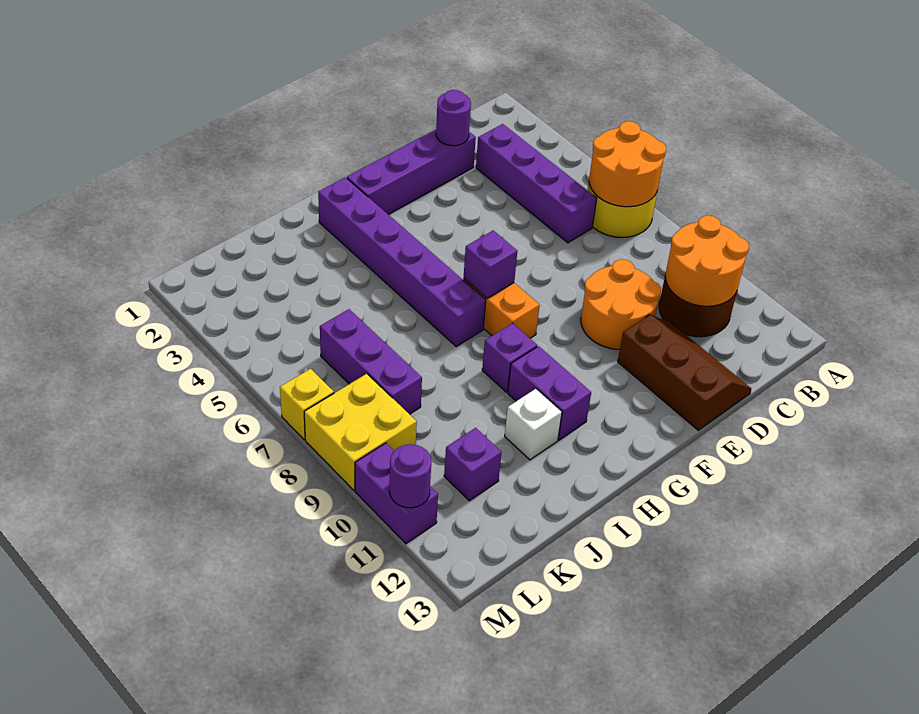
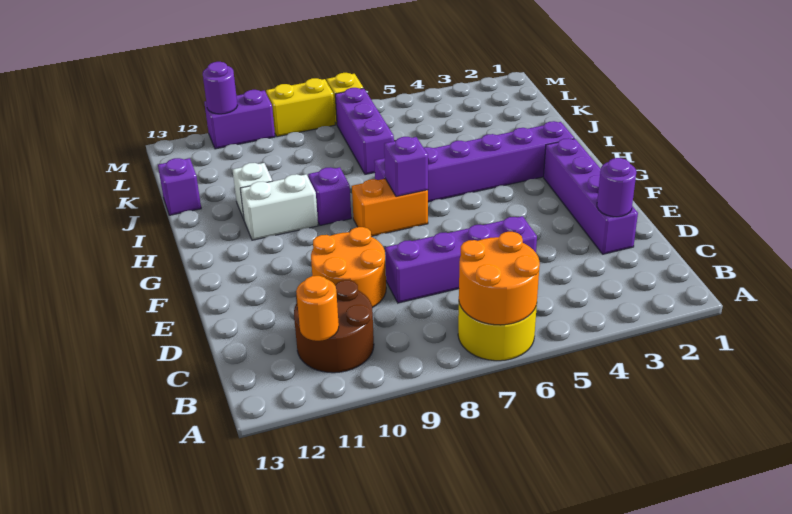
orange round brick B10:C11 level 2 -> orange round brick B11 level 2
purple brick C3:C6 level 1 -> purple brick D5:D8 level 1
brown slope D11:E13 level 1 top E -> none
purple brick H10:H11 level 1 -> white brick H10:H11 level 1
purple brick K6:K8 level 1 -> purple brick J7:L7 level 1
purple brick K11 level 1 -> purple brick J13 level 1
yellow brick L8:M9 level 1 -> yellow brick M8:M9 level 1

